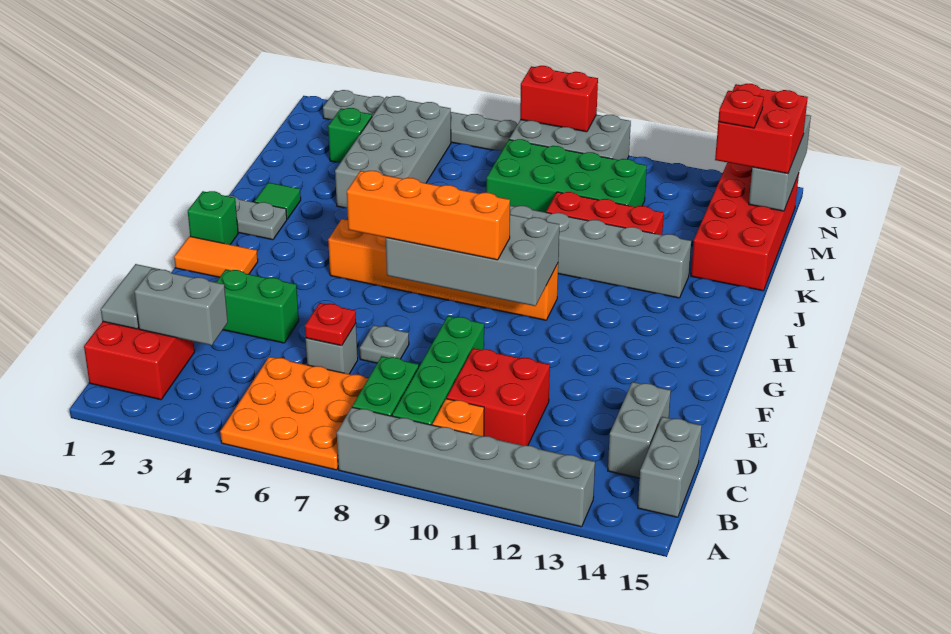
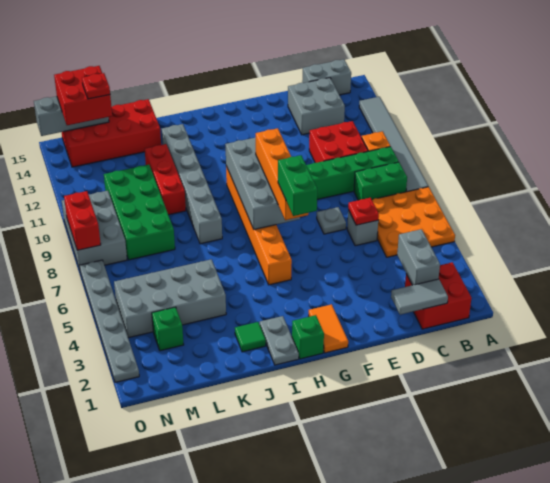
grey brick A8:A13 level 1 -> grey tile A8:A13 level 1
grey brick C14:D14 level 1 -> grey brick C13:D14 level 1
green brick E3:E4 level 1 -> green brick G5:G6 level 4

